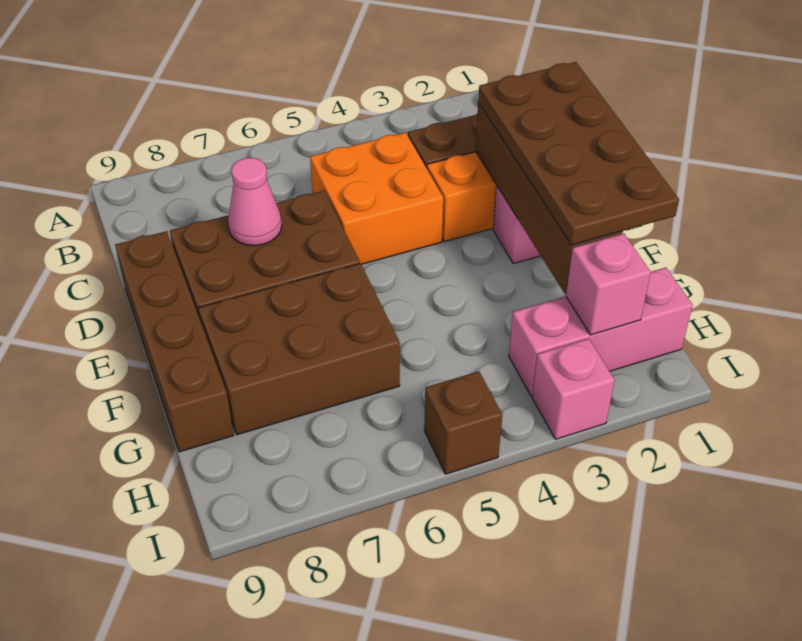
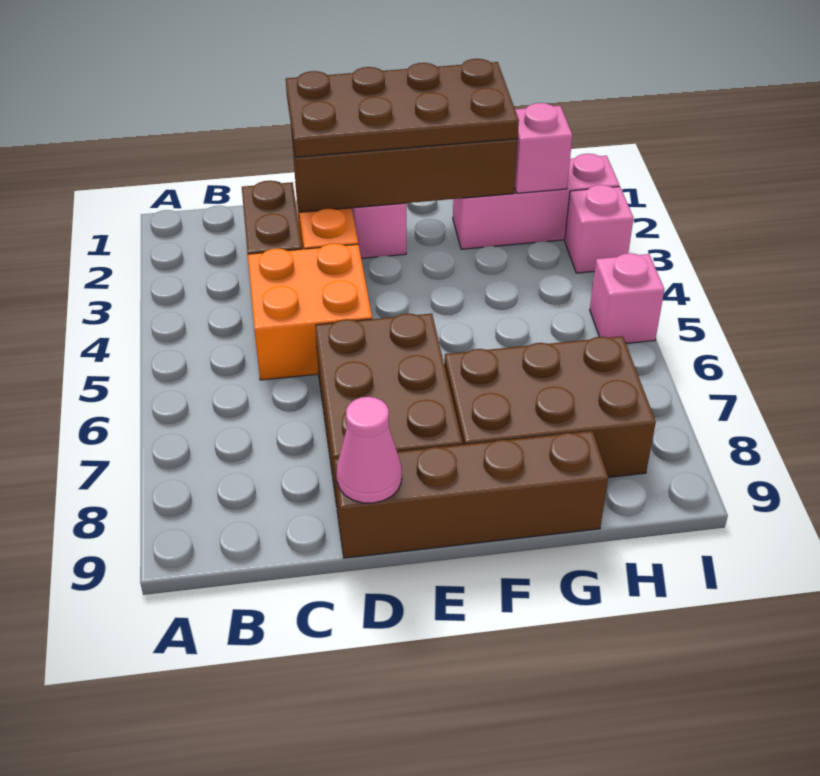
pink cone D7 level 2 -> pink cone D9 level 2
brown brick F6:G8 level 1 -> brown brick F7:H8 level 1
pink brick H1:H3 level 1 -> pink brick G2:I2 level 1
brown brick I5 level 1 -> pink brick I5 level 1

